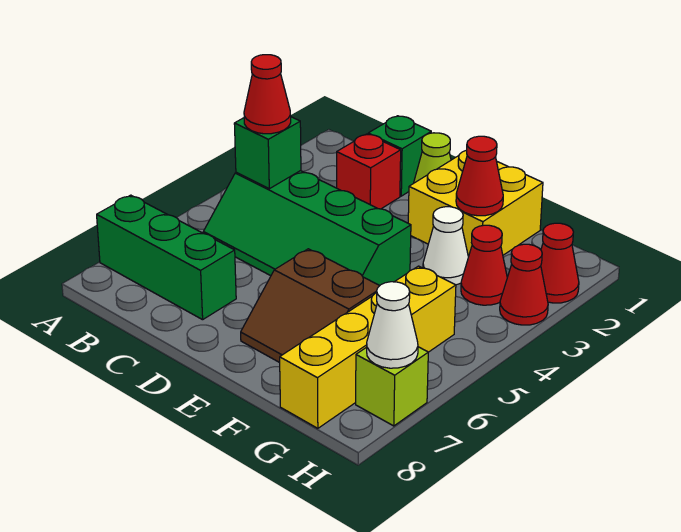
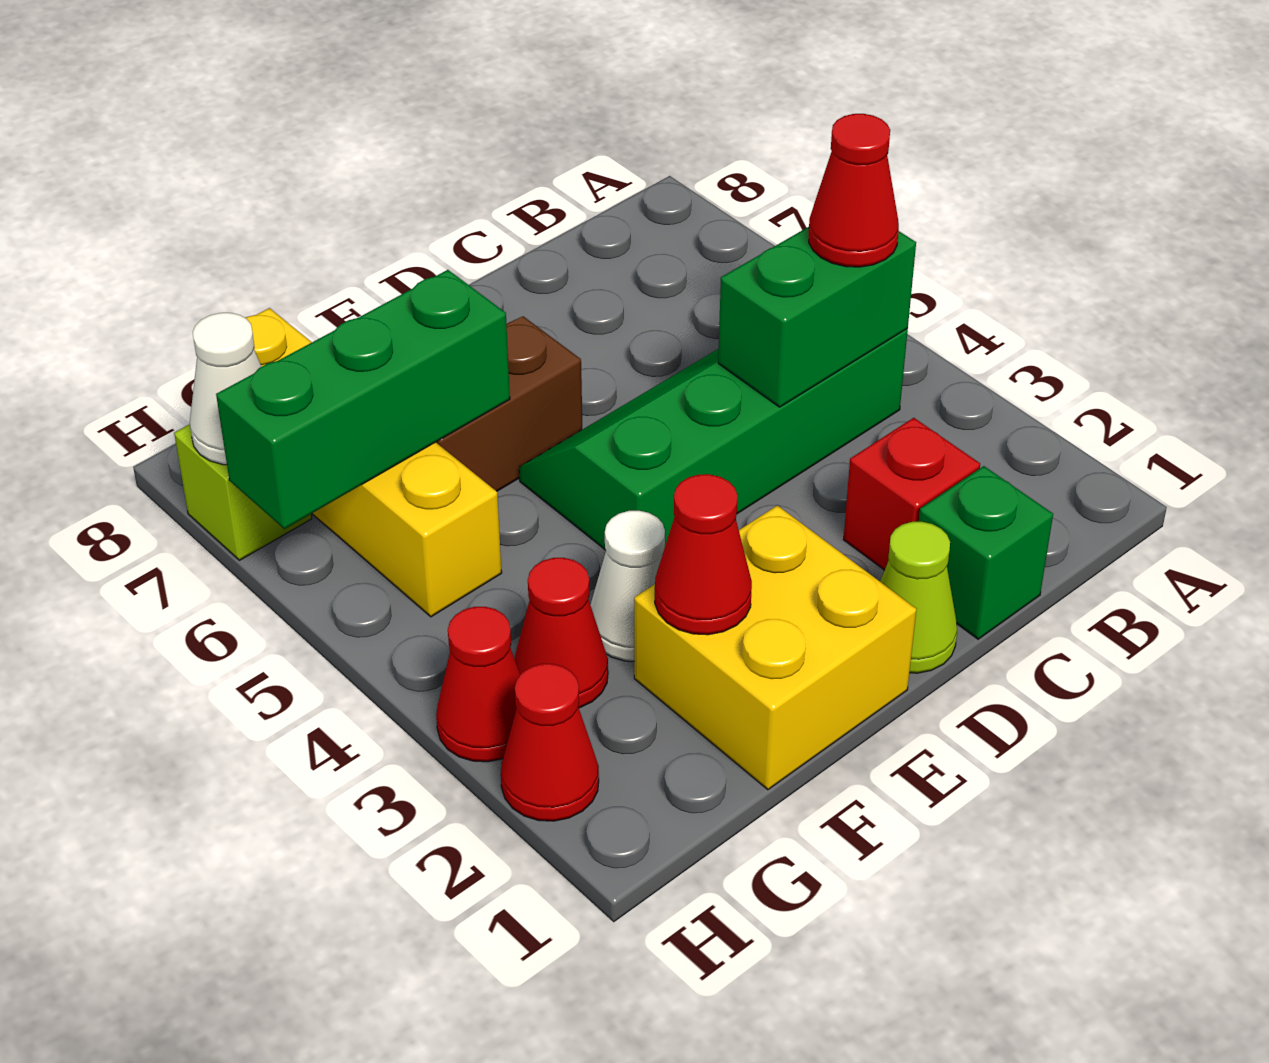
green brick A7:C7 level 1 -> green brick F6:H6 level 2
green brick B4 level 2 -> green brick B4:C4 level 2

